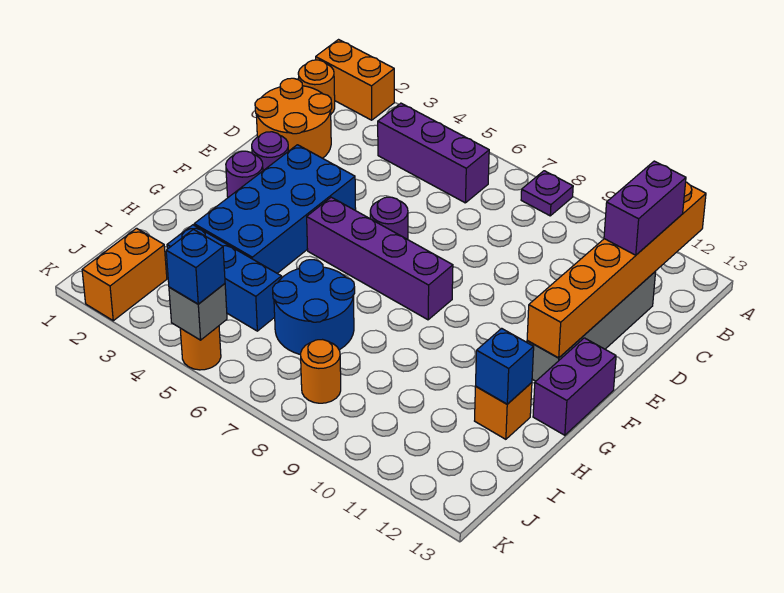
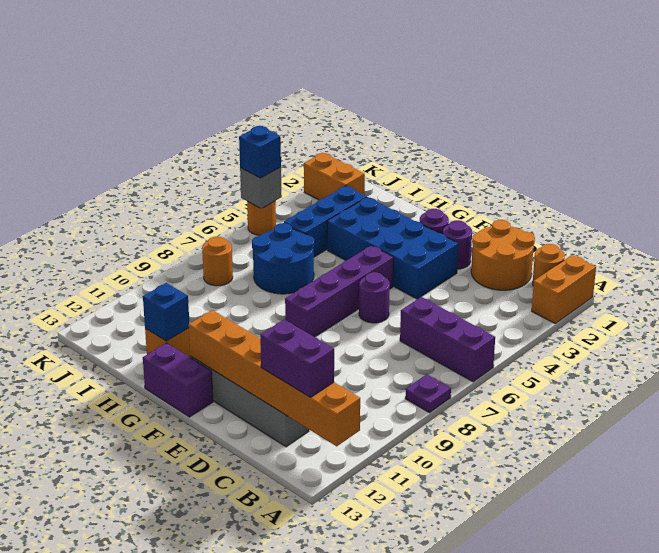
purple brick B4:B6 level 1 -> purple brick A6:C6 level 1

